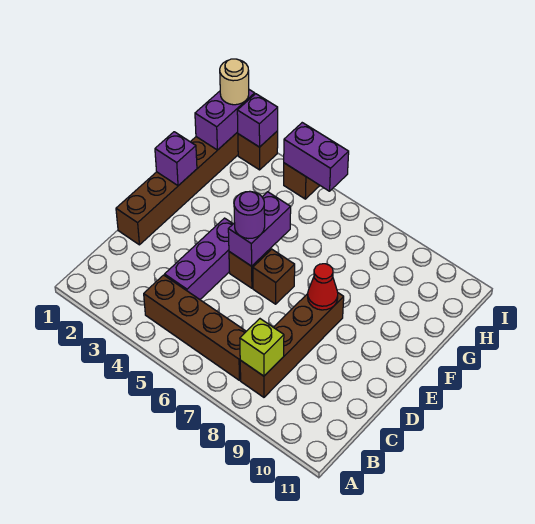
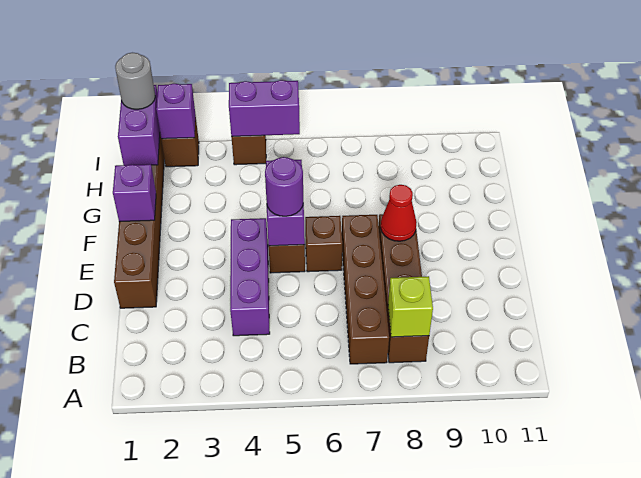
brown brick B4:B7 level 1 -> brown brick B7:E7 level 1
tan round brick I1 level 3 -> grey round brick I1 level 3

